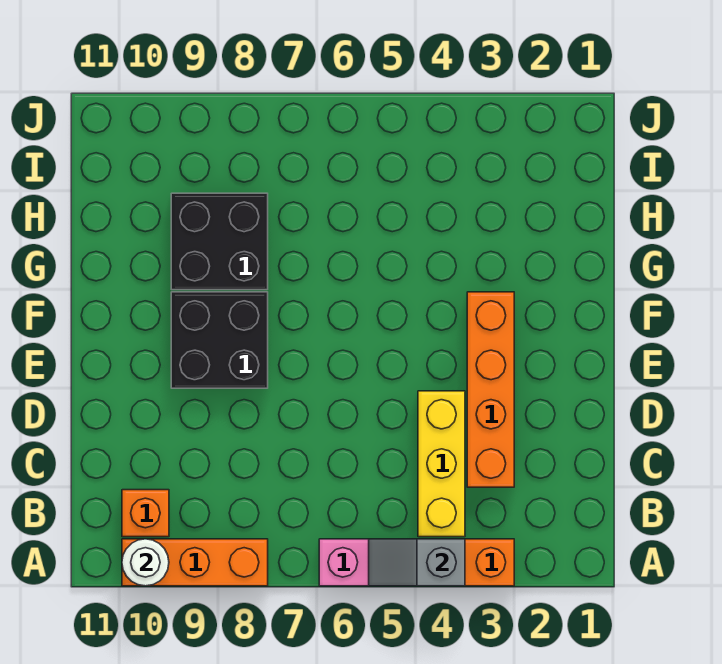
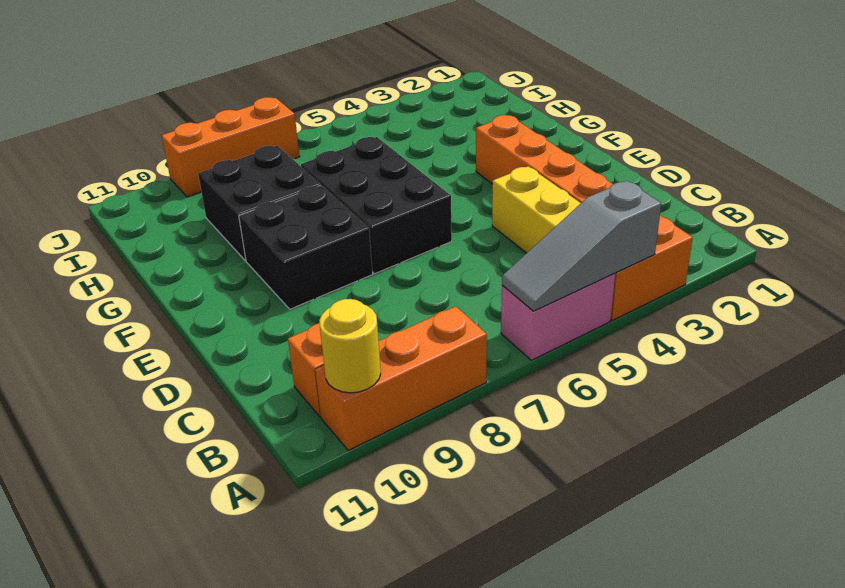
grey slope A4:A5 level 2 top 4 -> grey slope A4:A6 level 2 top 4
white round brick A10 level 2 -> yellow round brick A10 level 2
none -> black brick E6:G7 level 1
none -> orange brick J7:J9 level 1

